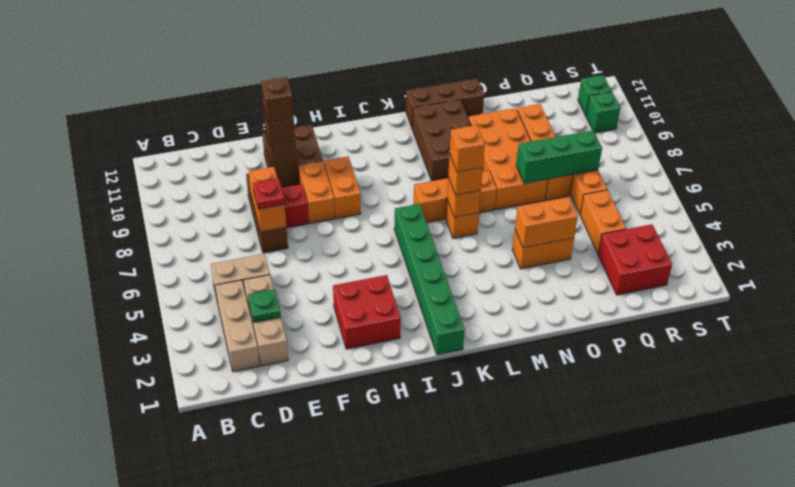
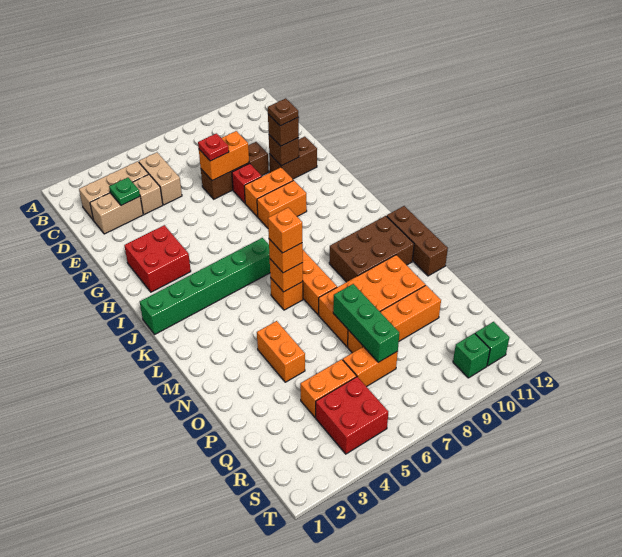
brown brick F10:G11 level 1 -> brown brick F10:F11 level 1
brown brick F10 level 4 -> brown plate F10 level 4
orange brick N4:O4 level 2 -> none
red brick Q2:R3 level 1 -> red brick R4:S5 level 1

